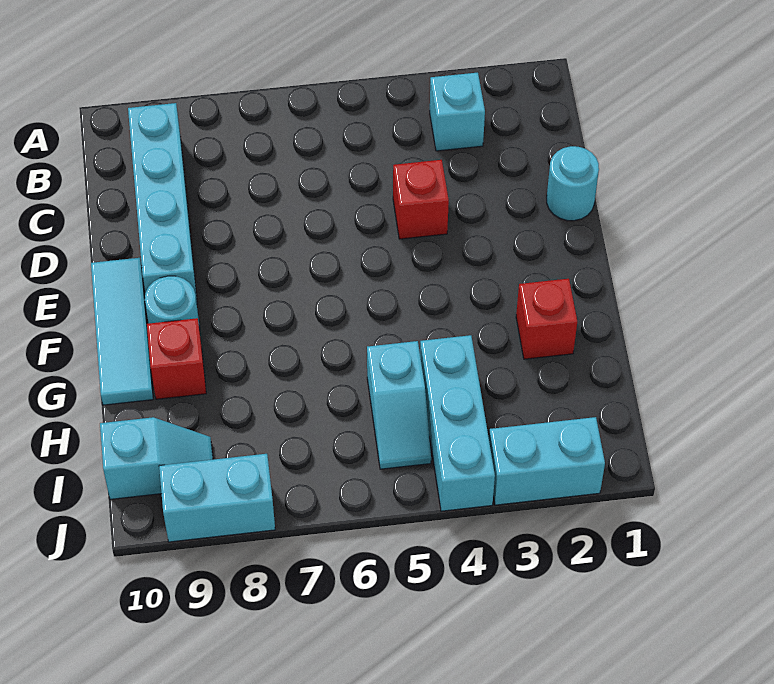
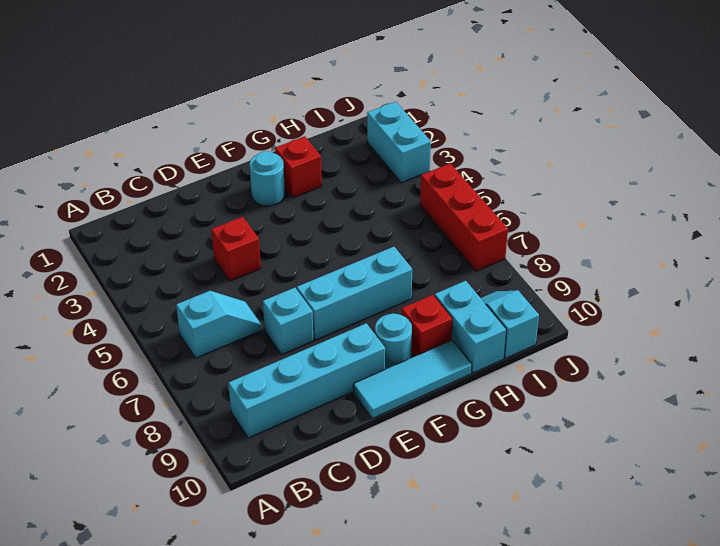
cyan brick B3 level 1 -> cyan brick D7 level 1
cyan round brick D1 level 1 -> cyan round brick F2 level 1
cyan brick H4:J4 level 1 -> cyan brick E7:G7 level 1
cyan slope H5:I5 level 1 top H -> cyan slope B6:C6 level 1 top B
none -> red brick J5:J7 level 1
cyan brick J8:J9 level 1 -> cyan brick H9:H10 level 1

